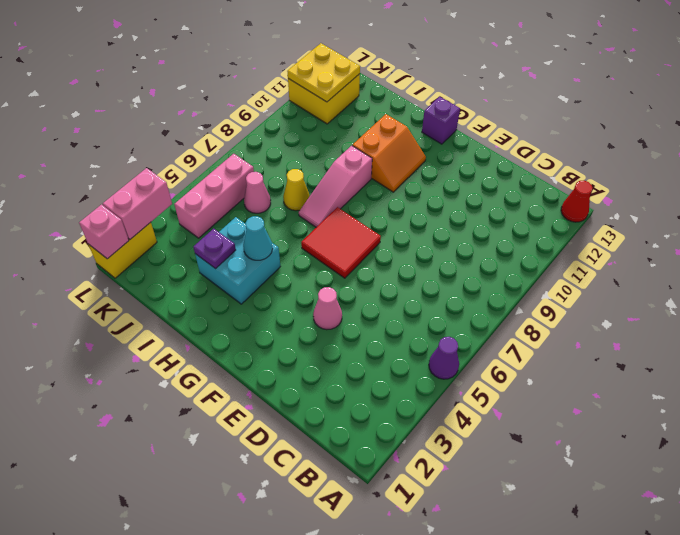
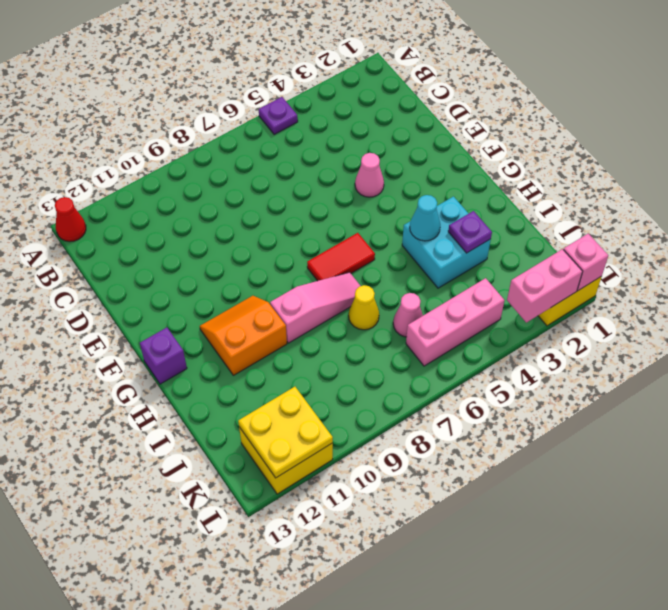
purple cone A5 level 1 -> purple plate A5 level 1
red tile F6:G7 level 1 -> red tile G6:G7 level 1

